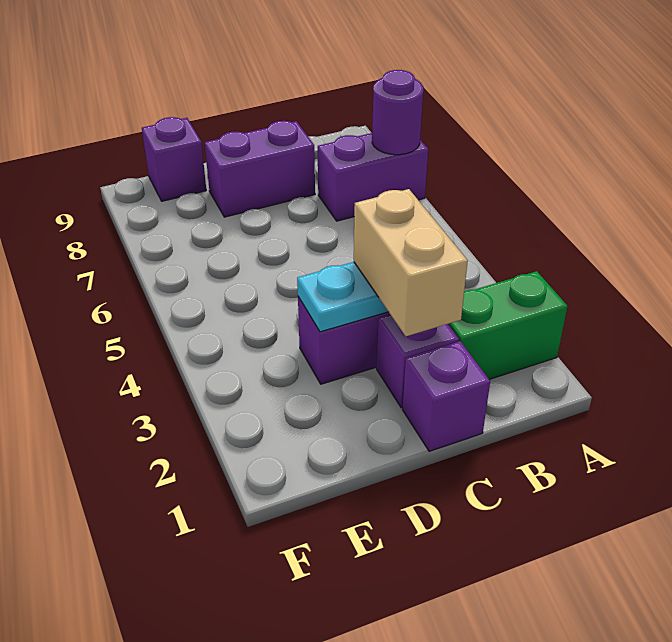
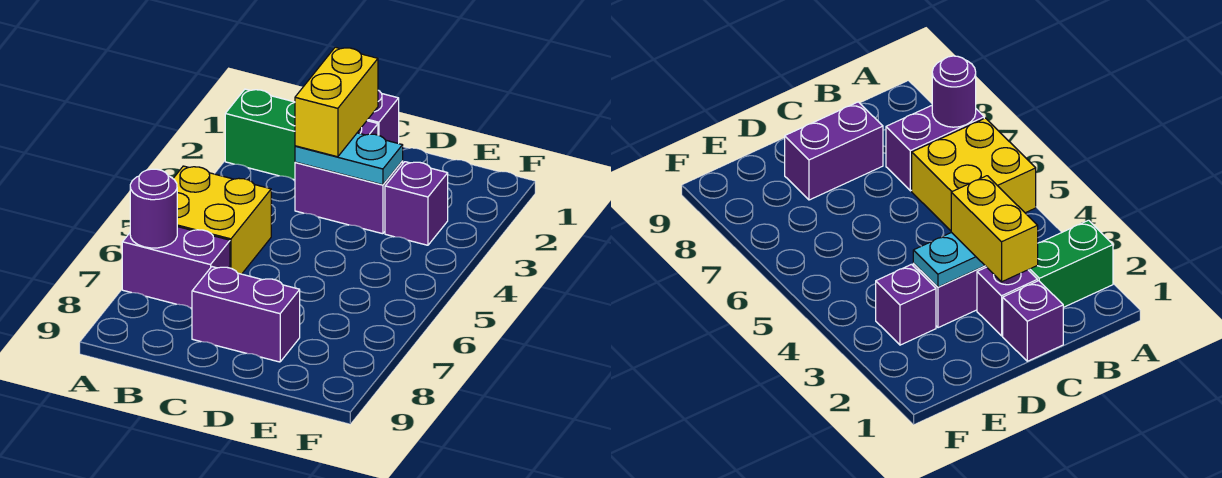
none -> yellow brick A5:B6 level 1
tan brick C2:C3 level 3 -> yellow brick C2:C3 level 3
purple brick E9 level 1 -> purple brick E3 level 1

